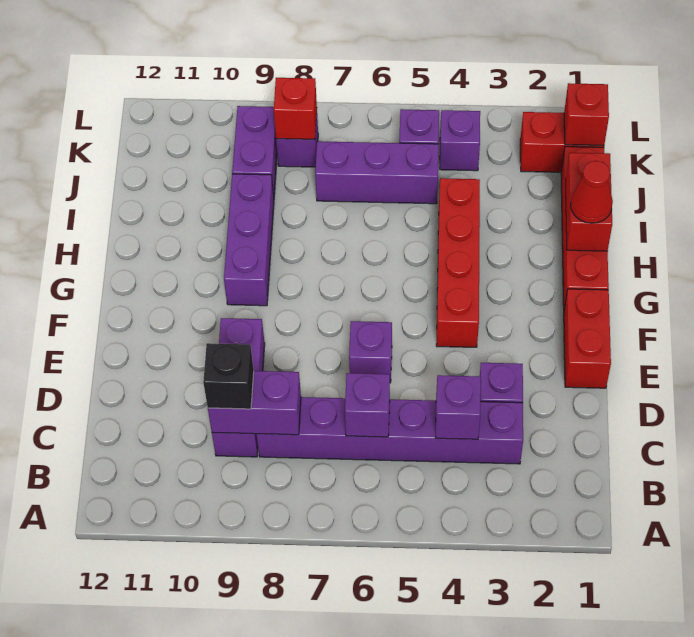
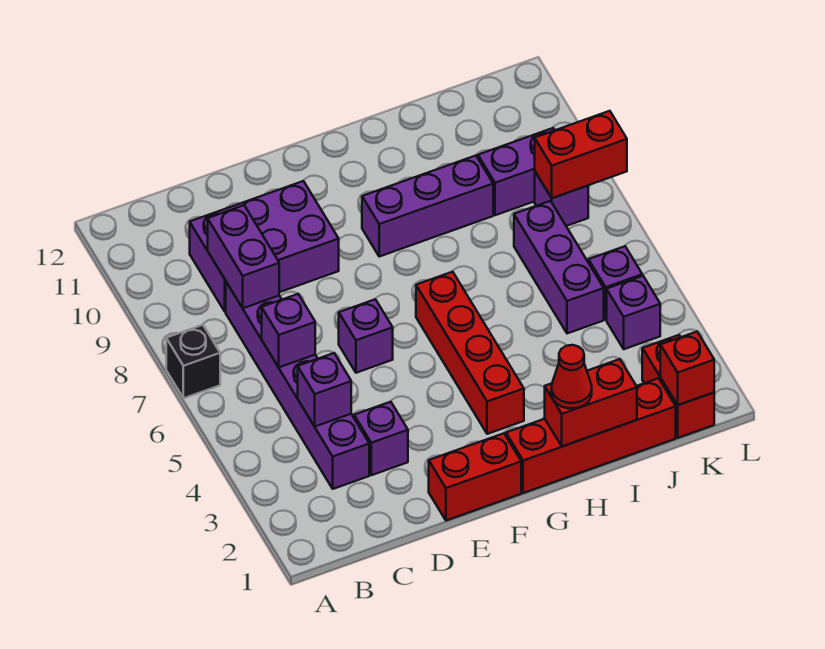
purple brick C9:E9 level 1 -> purple brick C9:E10 level 1
black brick C9 level 3 -> black brick A7 level 1
red brick F4:I4 level 1 -> red brick G3:G6 level 1
red brick K8 level 2 -> red brick K8:L8 level 2

